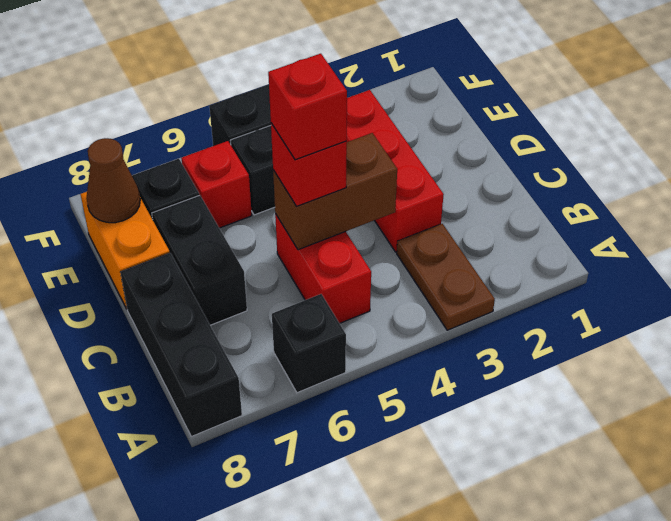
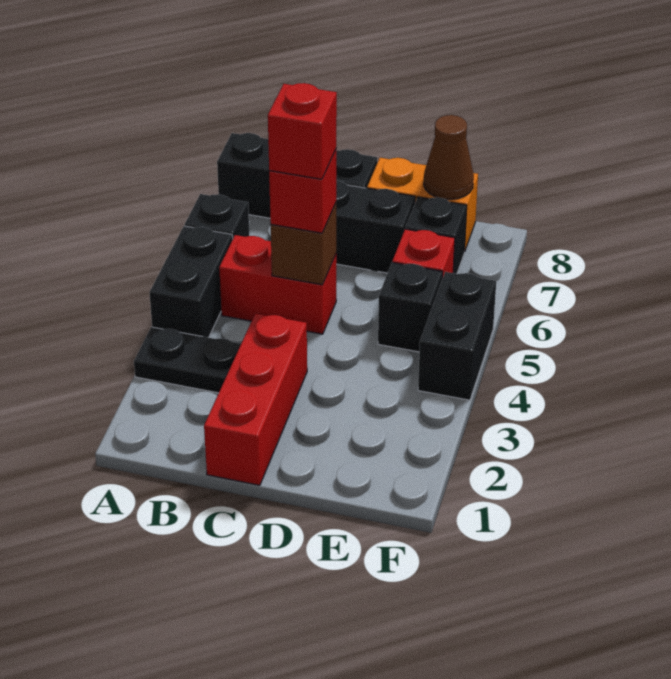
brown plate A3:B3 level 1 -> black plate A3:B3 level 1
none -> black brick A4:A5 level 1
red brick C3:E3 level 1 -> red brick C1:C3 level 1
brown brick C4:C5 level 2 -> brown brick C5 level 2

